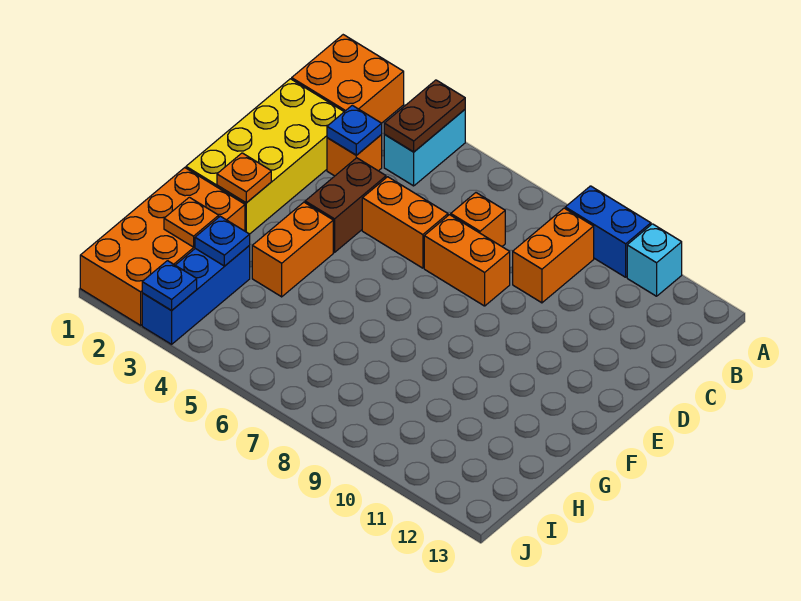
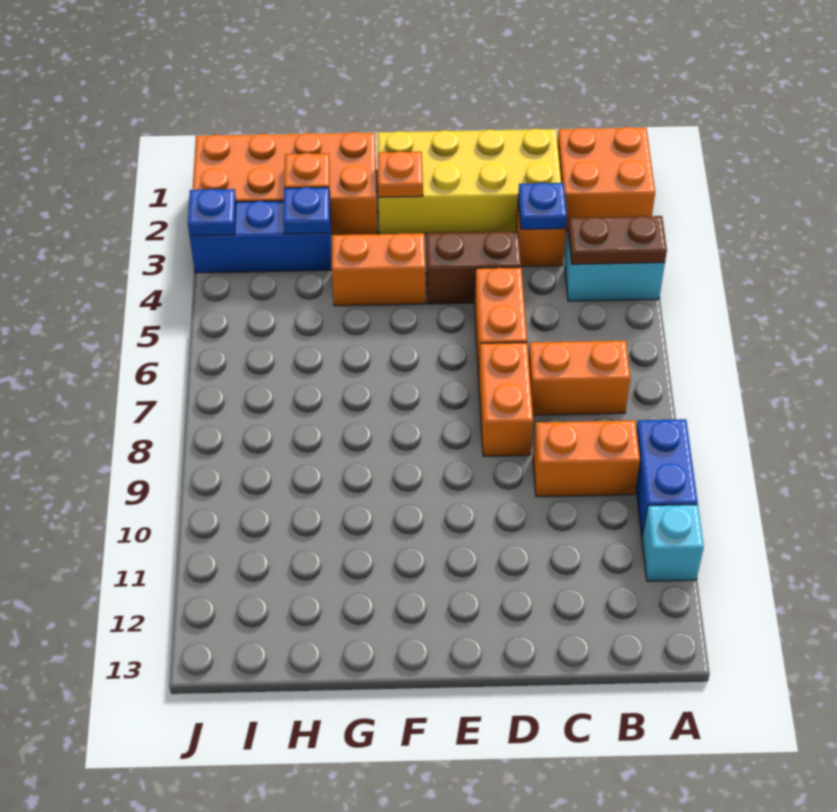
orange brick C7 level 1 -> orange brick B7:C7 level 1

